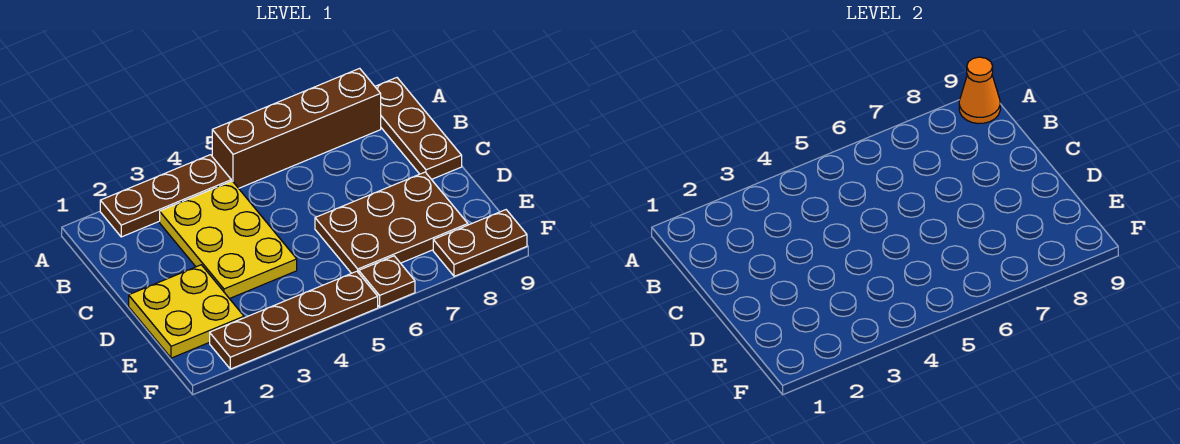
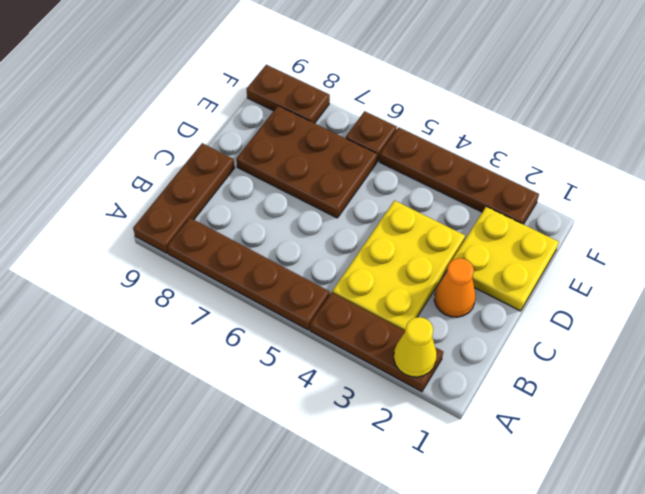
none -> yellow cone A2 level 2
brown brick A5:A8 level 1 -> brown plate A5:A8 level 1
orange cone A9 level 2 -> orange cone C2 level 1

